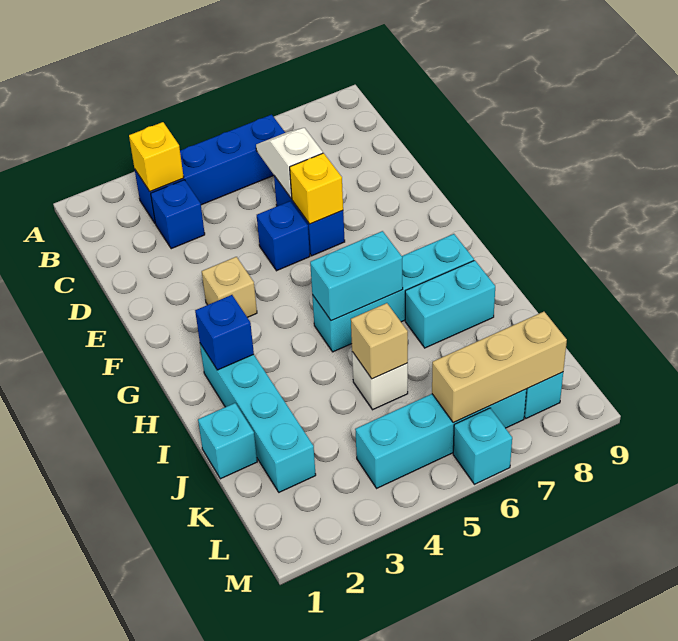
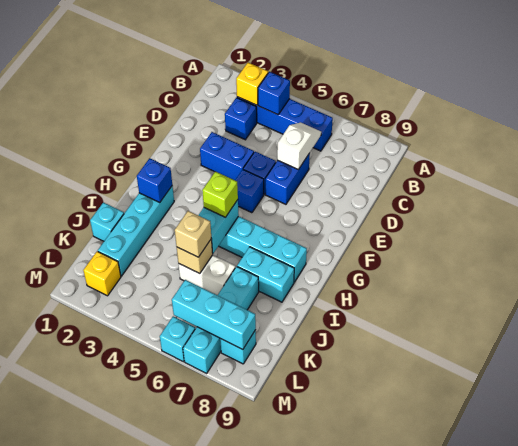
none -> blue brick B4 level 2
none -> blue brick E3:E4 level 1
yellow brick E6 level 2 -> yellow brick L2 level 1
tan brick F3 level 1 -> tan brick J5 level 3
none -> blue brick F5 level 1
cyan brick H5:H6 level 2 -> cyan brick H5:I5 level 2
none -> lime brick H5 level 3
white brick J5 level 1 -> white brick J5:J6 level 1
cyan brick L4:L7 level 1 -> cyan brick J7:M7 level 1
tan brick L6:L8 level 2 -> cyan brick L6:L8 level 2

